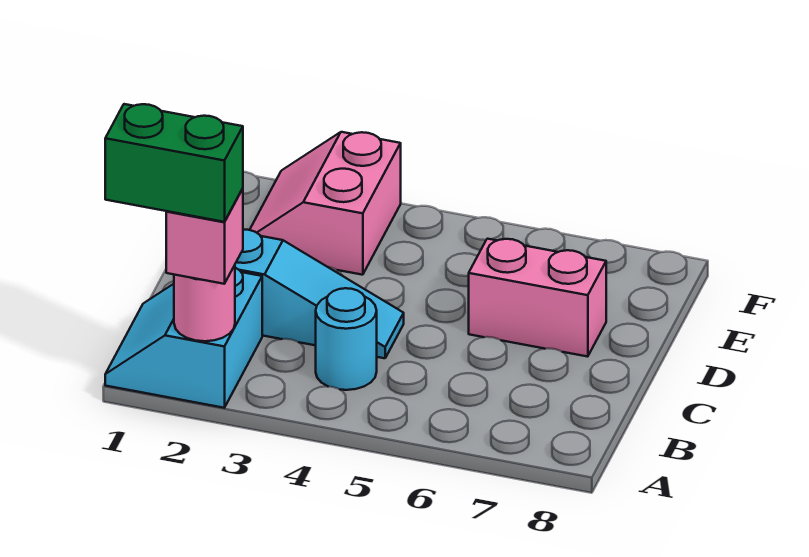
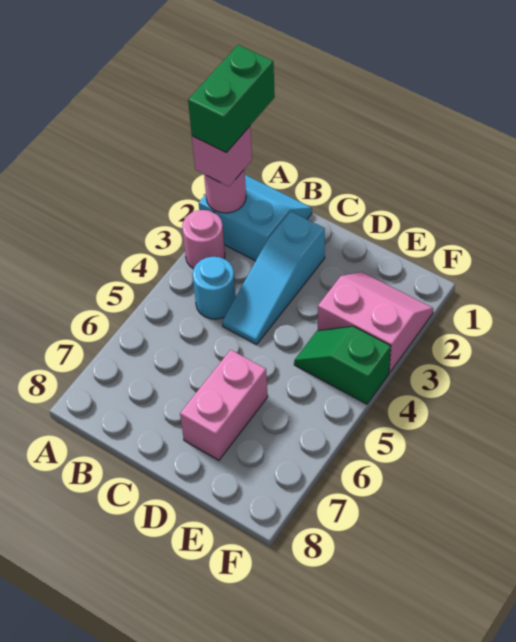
none -> pink round brick A3 level 1
none -> green slope E4:F4 level 1 top F

